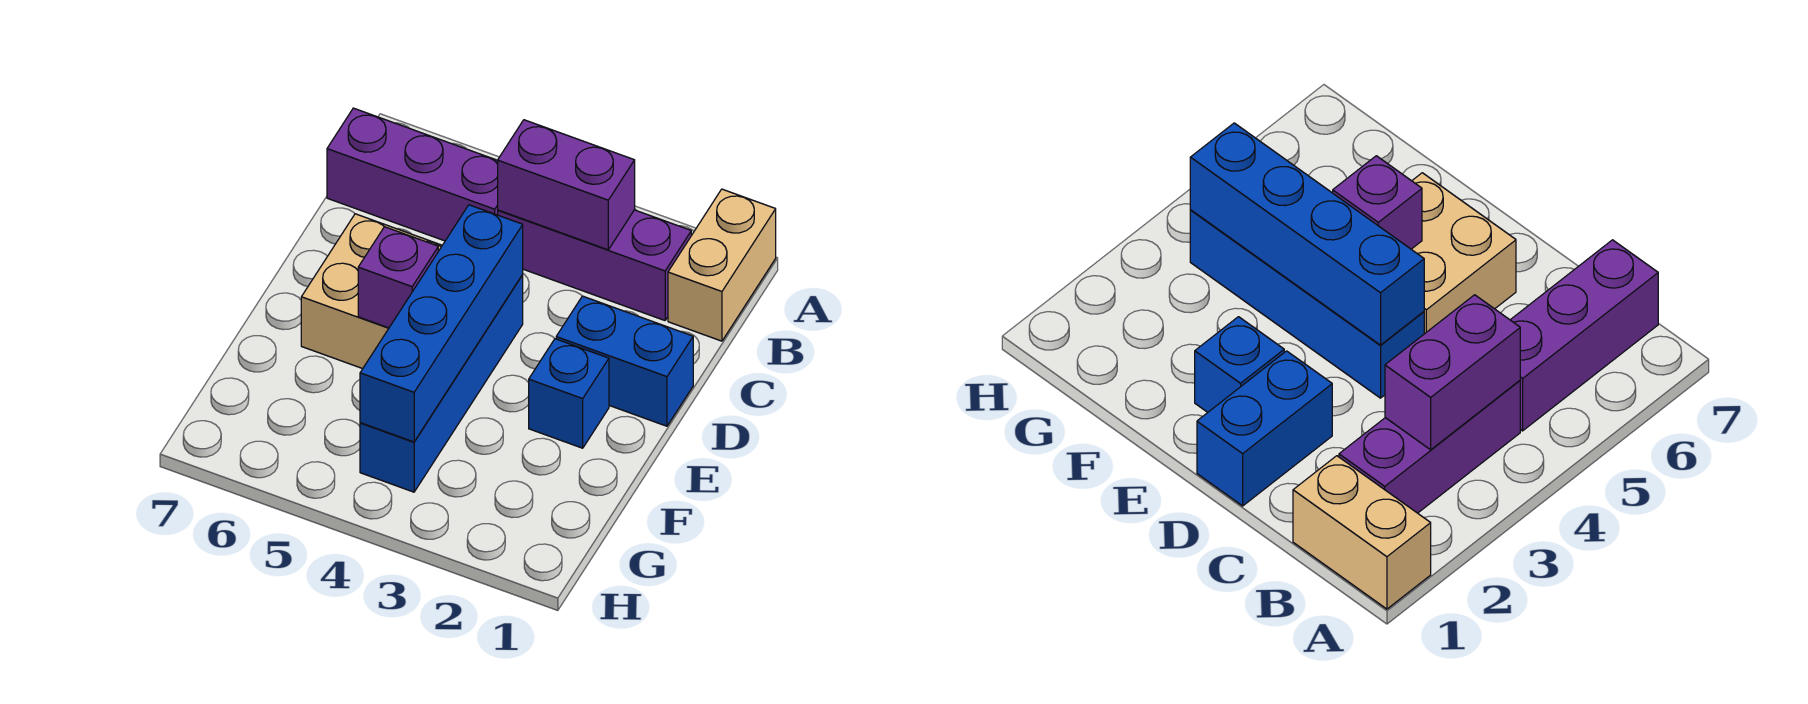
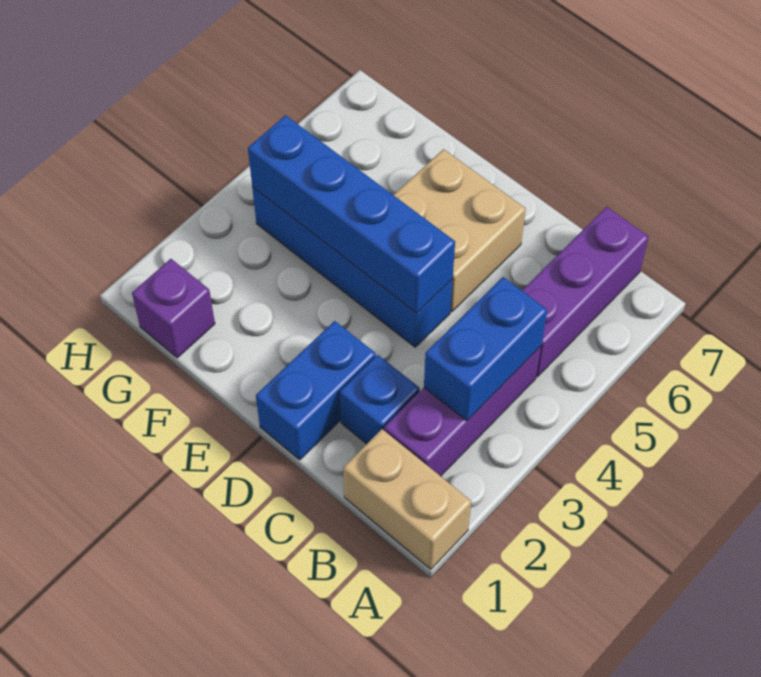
purple brick B3:B4 level 2 -> blue brick B3:B4 level 2
blue brick E2 level 1 -> blue brick C2 level 1
purple brick E5 level 2 -> purple brick G1 level 1

